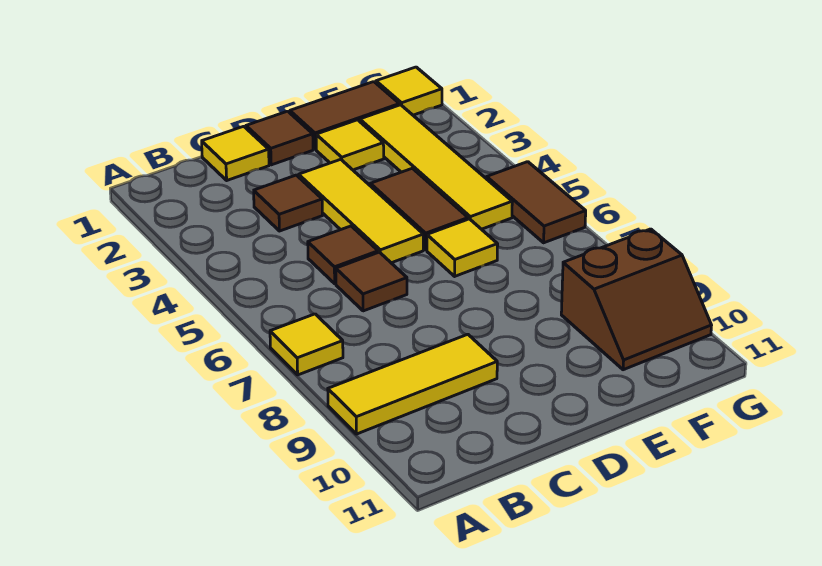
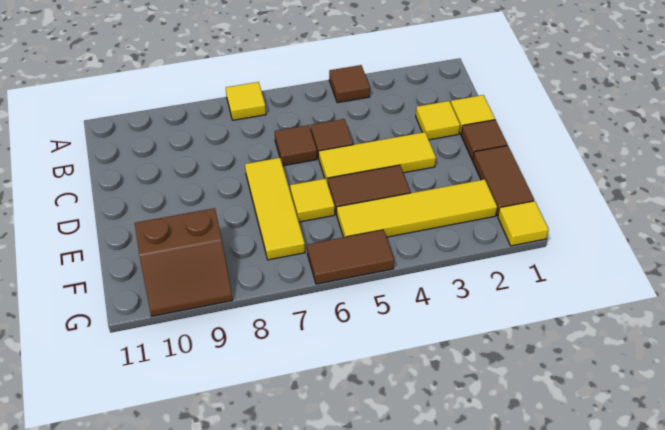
yellow tile A9:C9 level 1 -> yellow tile D7:F7 level 1
brown tile C3 level 1 -> brown tile A4 level 1
yellow tile E2 level 1 -> yellow tile C2 level 1
brown slope F9:G10 level 1 top 9 -> brown slope F9:G10 level 1 top F

